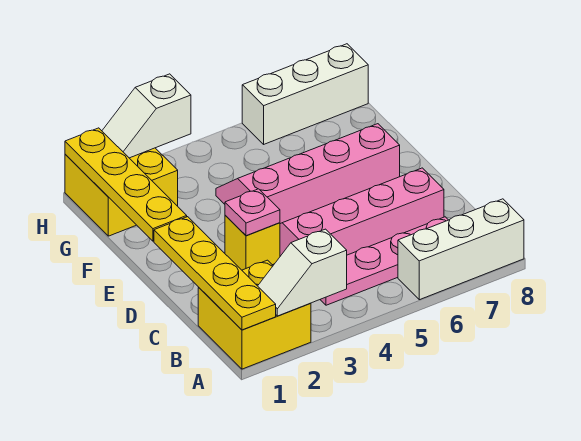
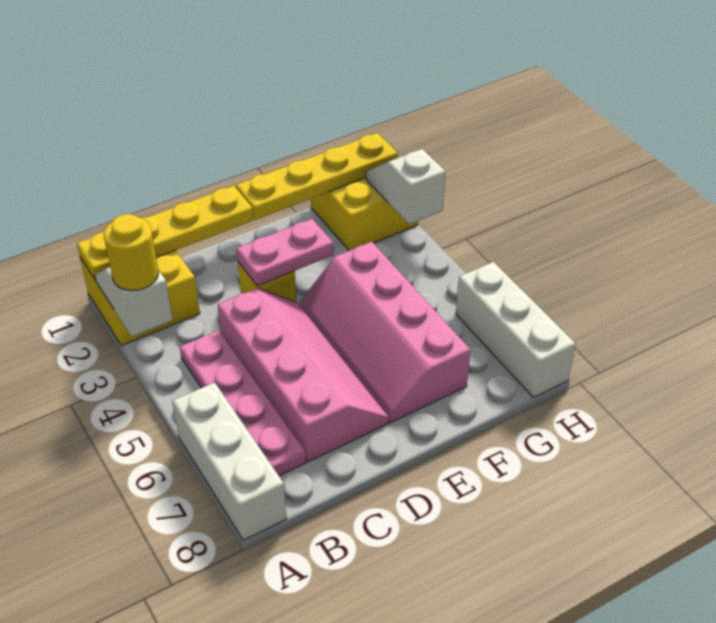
none -> yellow round brick A3 level 3
pink plate D3 level 2 -> pink plate D3:E3 level 2
pink slope E4:F7 level 1 top E -> pink slope E4:F7 level 1 top F

